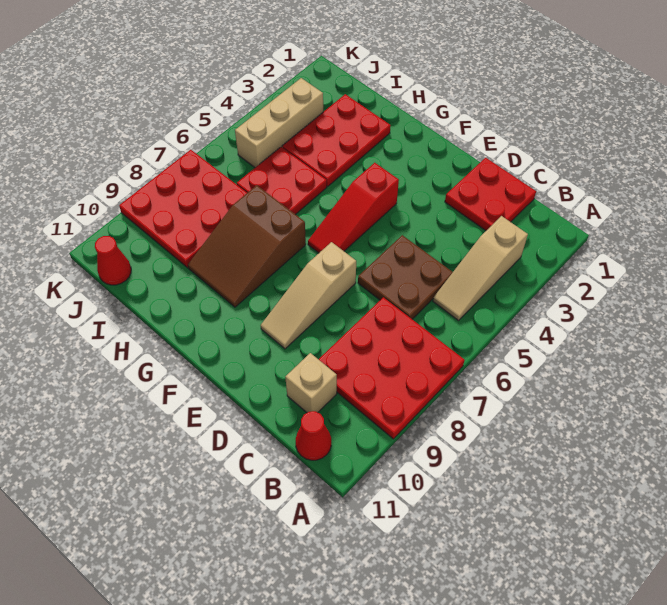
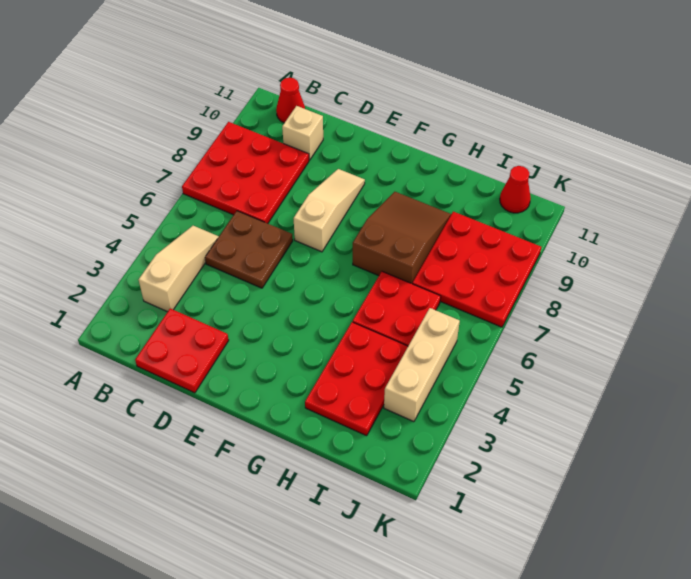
red slope F4:F6 level 1 top 4 -> none

